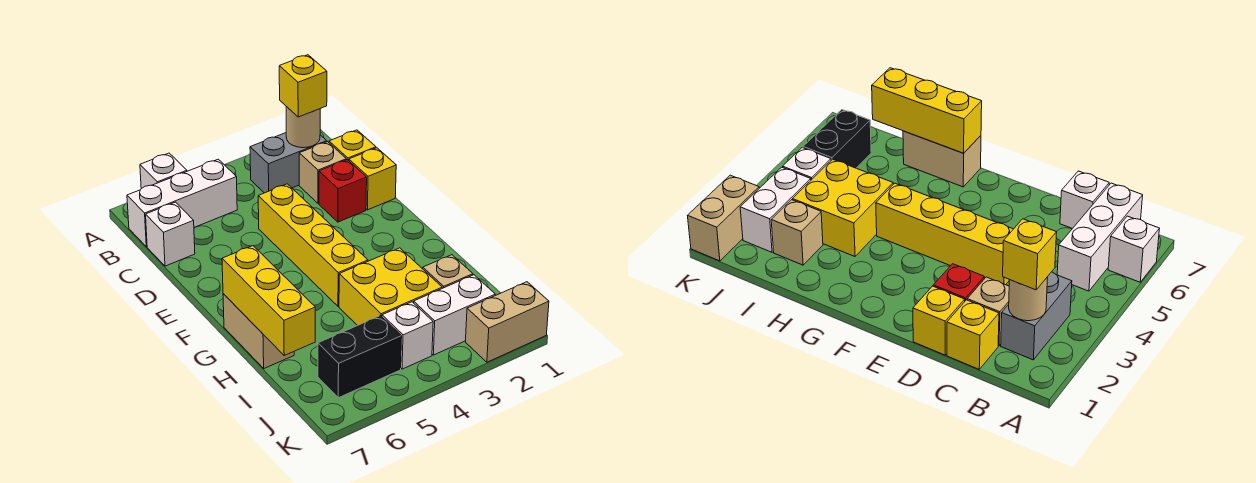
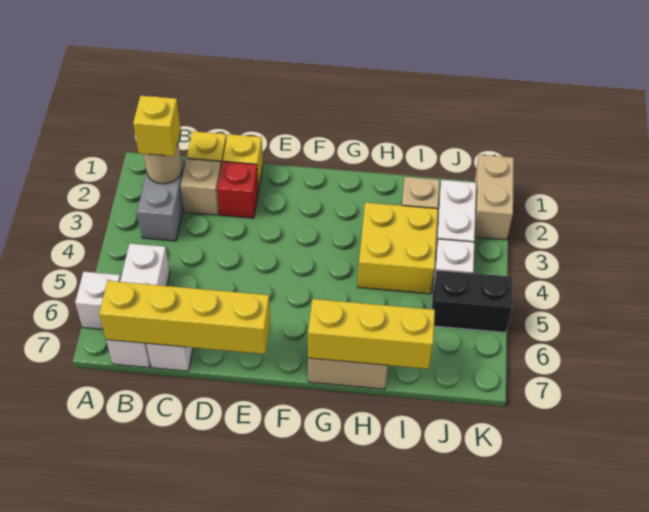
yellow brick D4:G4 level 1 -> yellow brick B7:E7 level 2
black brick J5:J6 level 1 -> black brick J5:K5 level 1

